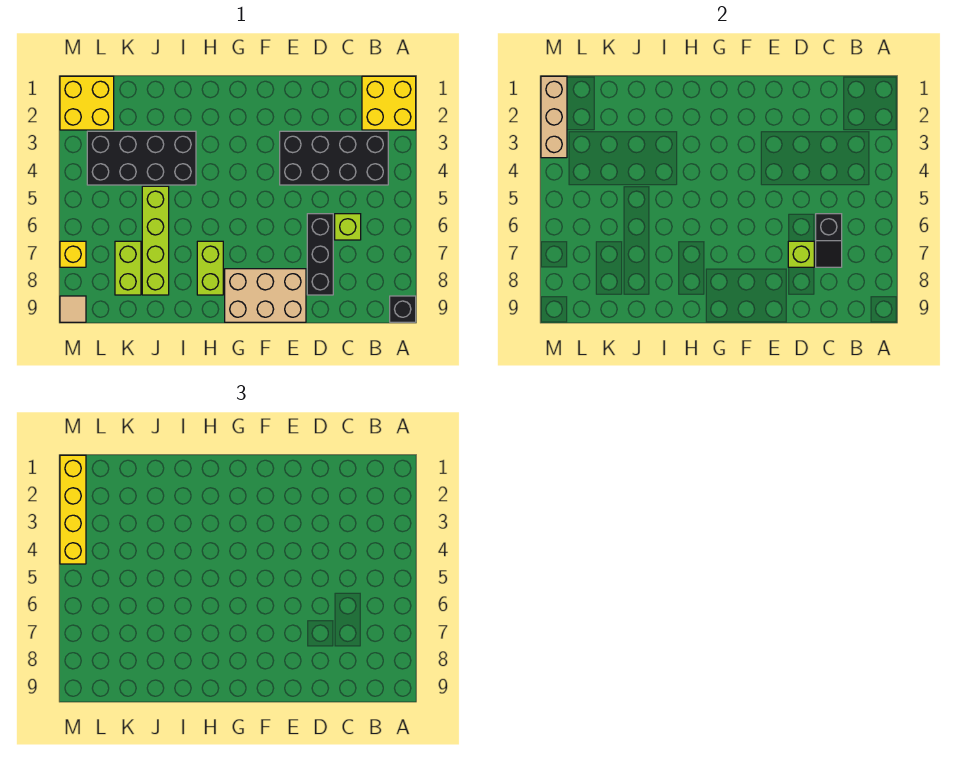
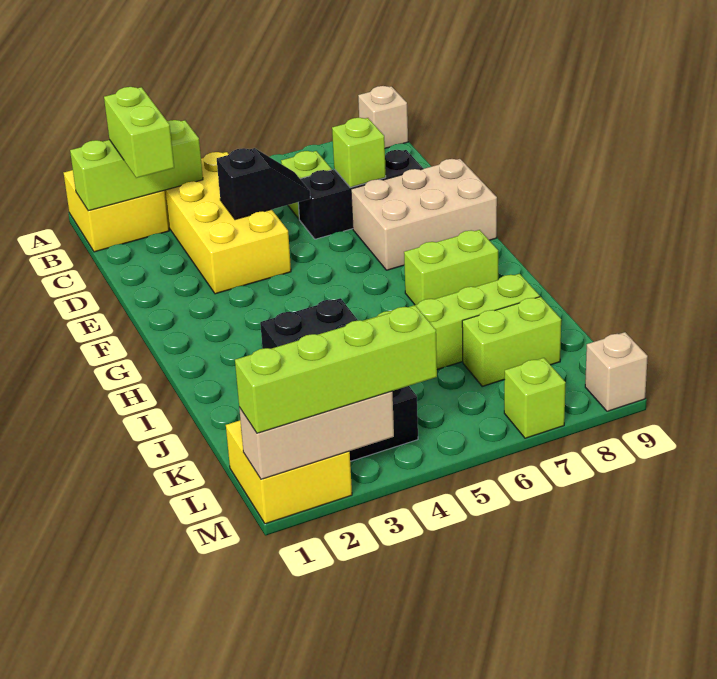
black brick A9 level 1 -> tan brick A9 level 1
none -> lime brick B1:B3 level 2
none -> lime brick B2:C2 level 3
black brick B3:E4 level 1 -> yellow brick B3:E4 level 1
black slope C6:C7 level 2 top 6 -> black slope D4:D5 level 2 top 4
tan brick E8:G9 level 1 -> tan brick E7:F9 level 1
yellow brick M1:M4 level 3 -> lime brick M1:M4 level 3
yellow brick M7 level 1 -> lime brick M7 level 1
tan tile M9 level 1 -> tan brick M9 level 1

